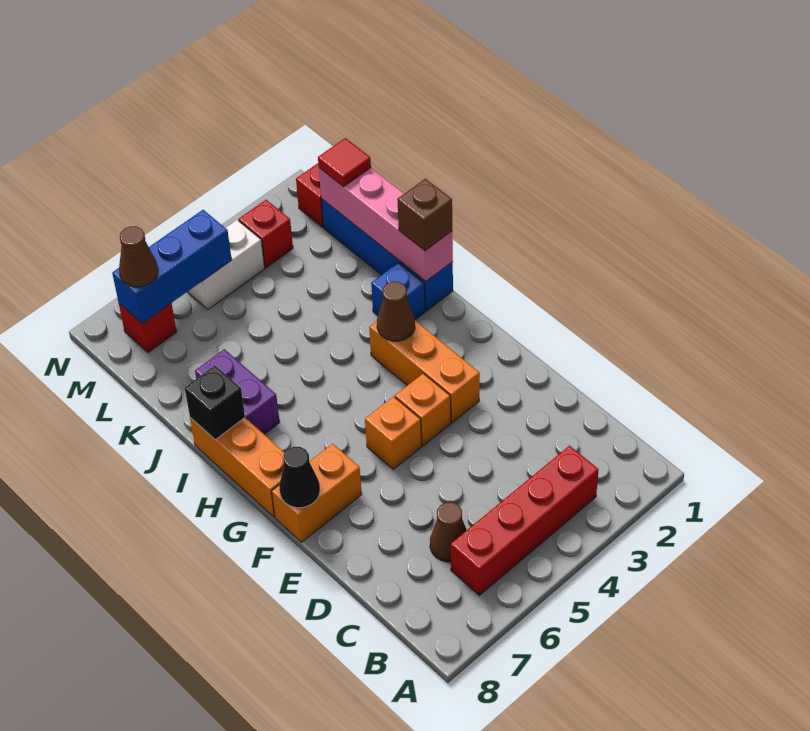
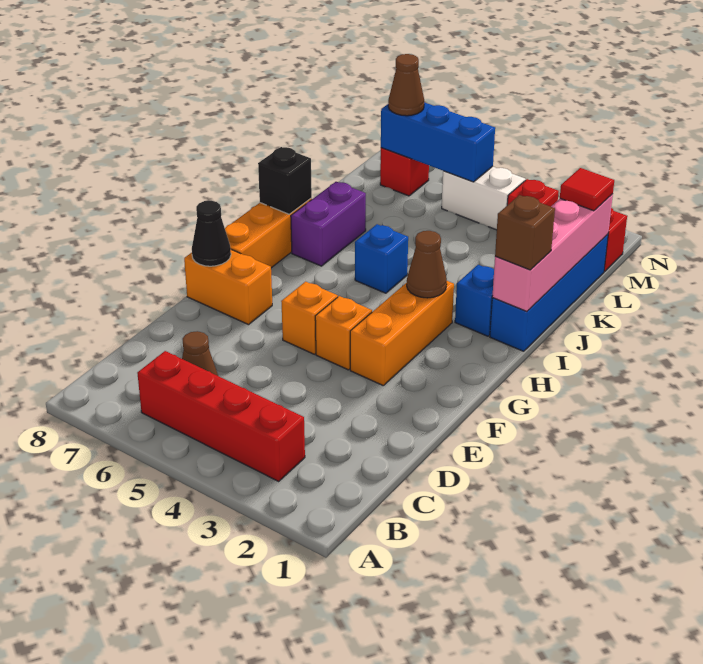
none -> blue brick I5 level 1

